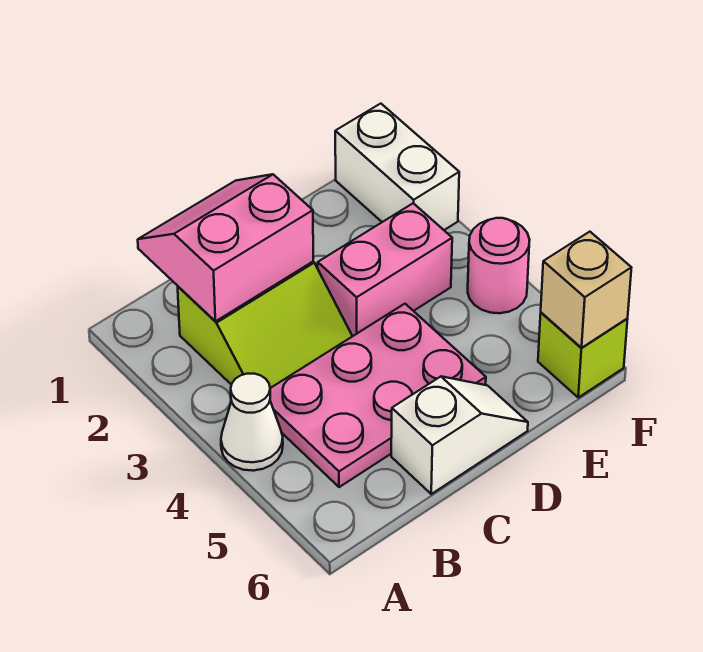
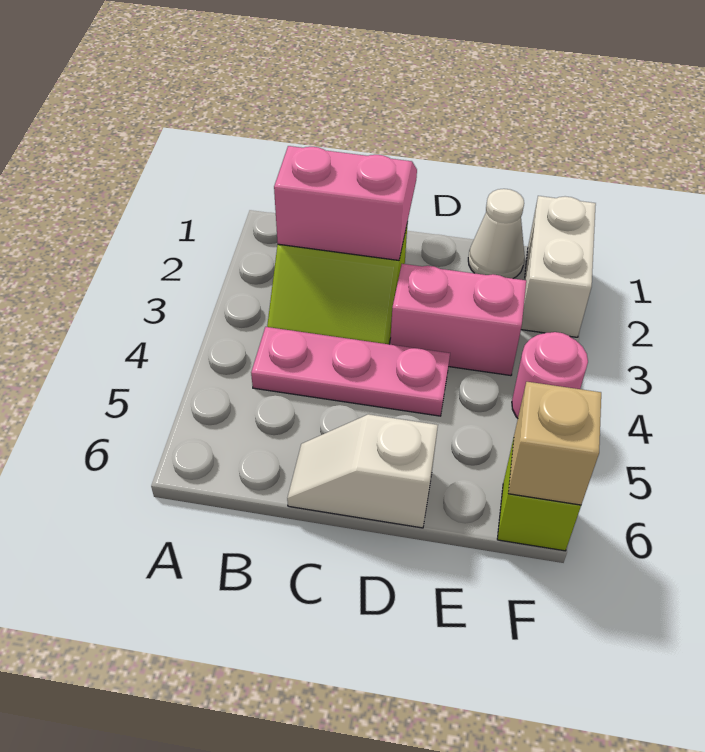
white cone A4 level 1 -> white cone E1 level 1
pink plate B4:D5 level 1 -> pink plate B4:D4 level 1
white slope C6:D6 level 1 top C -> white slope C6:D6 level 1 top D

